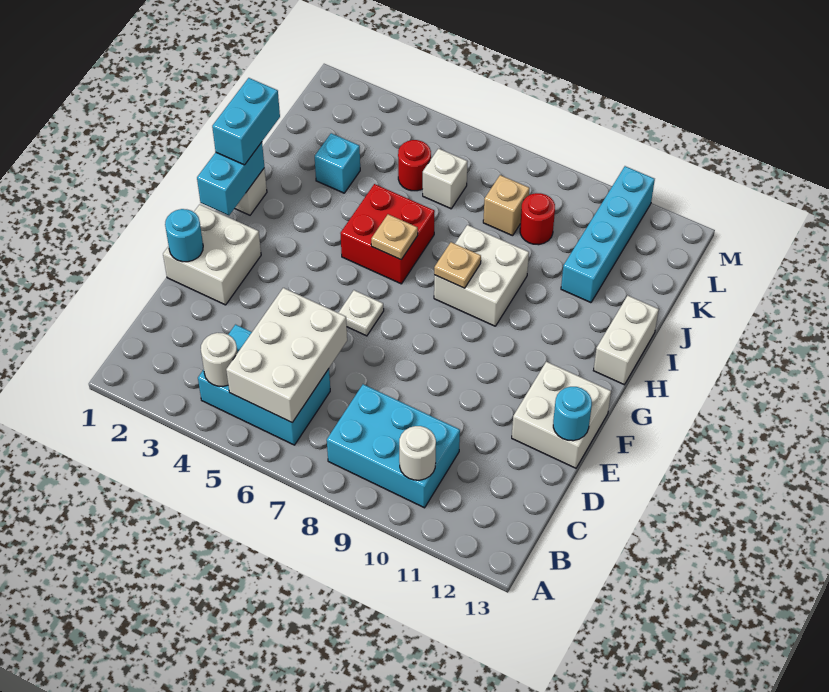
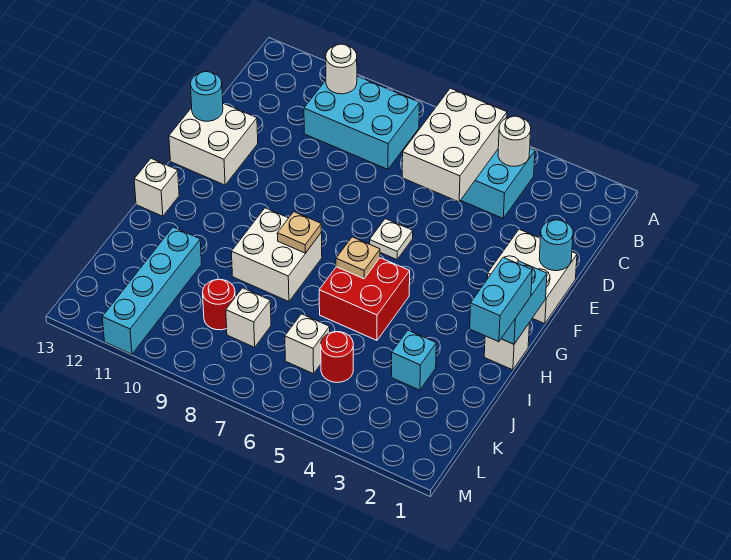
white brick H13:I13 level 1 -> white brick H13 level 1
tan brick K8 level 1 -> white brick K8 level 1

